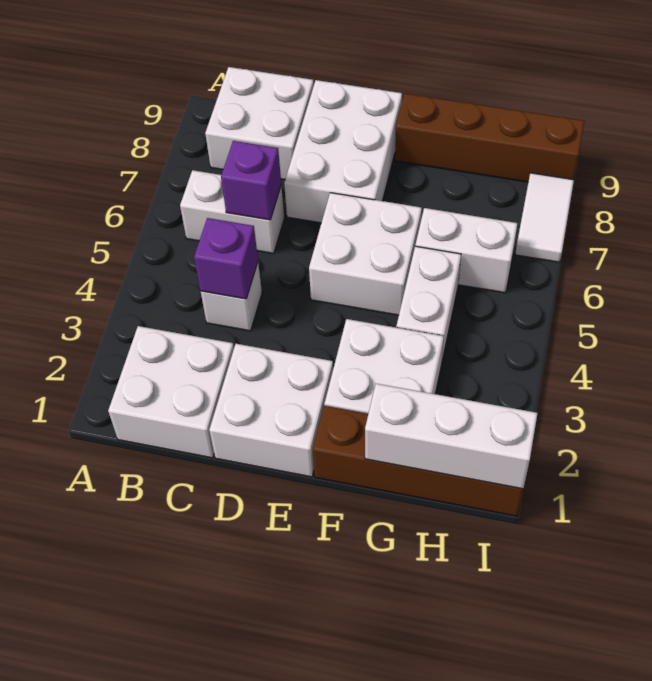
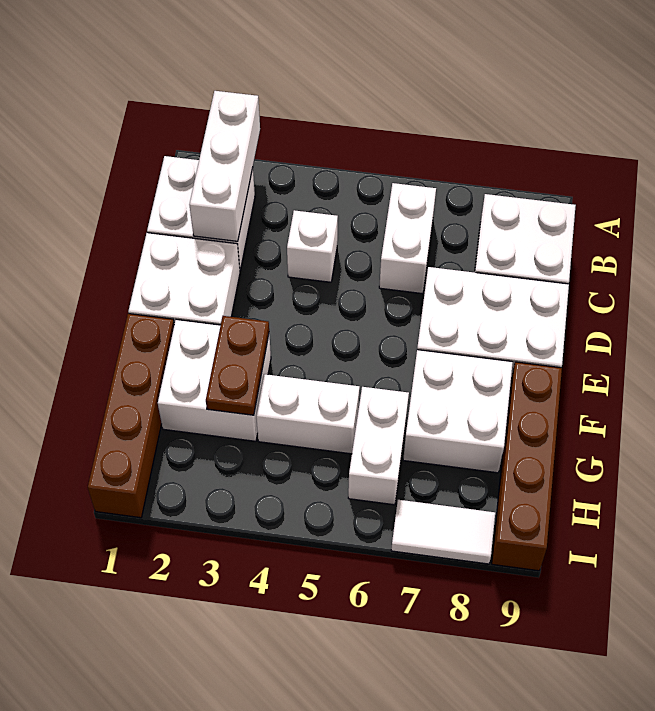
purple brick C4 level 2 -> none
purple brick C6 level 2 -> none
white brick E5:F6 level 1 -> white brick F7:G8 level 1
none -> brown plate F3:G3 level 2
white brick G1:I1 level 2 -> white brick A2:C2 level 2

